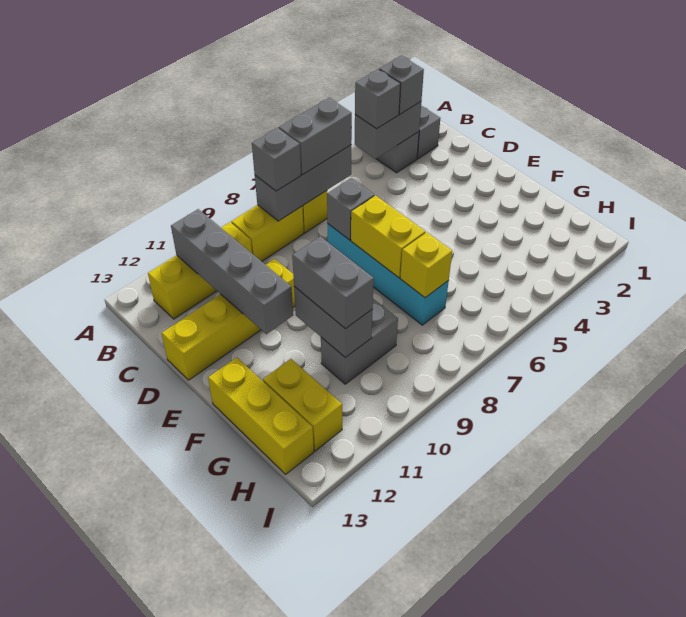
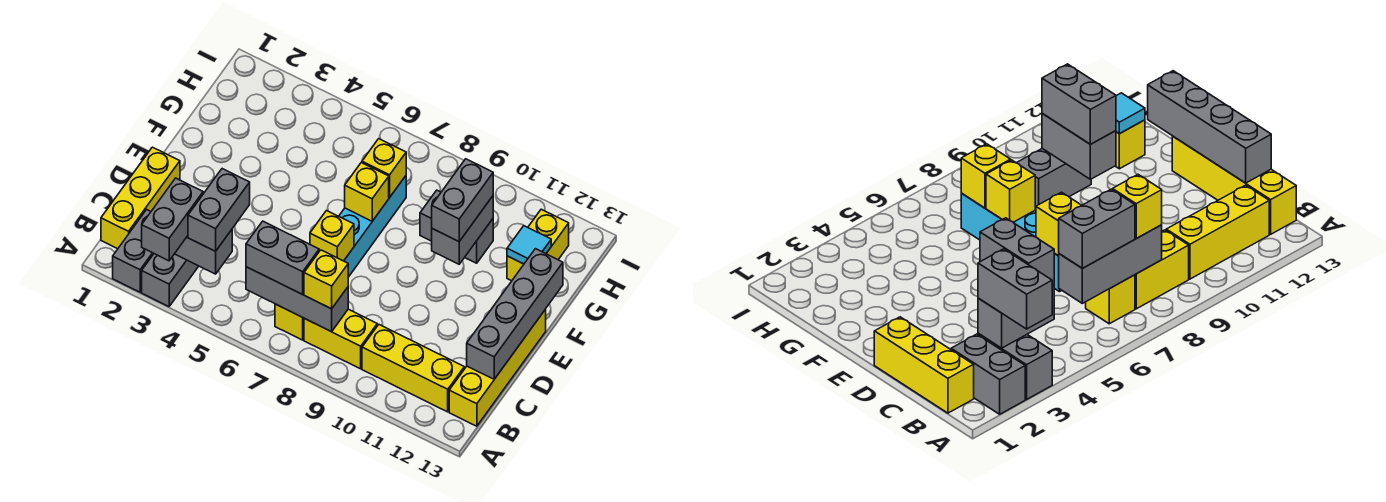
grey brick B3 level 3 -> grey brick A3:B3 level 3
grey brick B4 level 3 -> grey brick B4:C4 level 3
grey brick B8 level 3 -> yellow brick B8 level 3
grey brick B11:E11 level 2 -> grey brick C13:F13 level 2
grey brick D7 level 2 -> yellow brick D7 level 2
yellow brick D10:D13 level 1 -> yellow brick B13:E13 level 1
yellow brick E7:F7 level 2 -> yellow brick F7 level 2
yellow brick F13:H13 level 1 -> yellow brick B1:D1 level 1
none -> cyan tile G12 level 2

